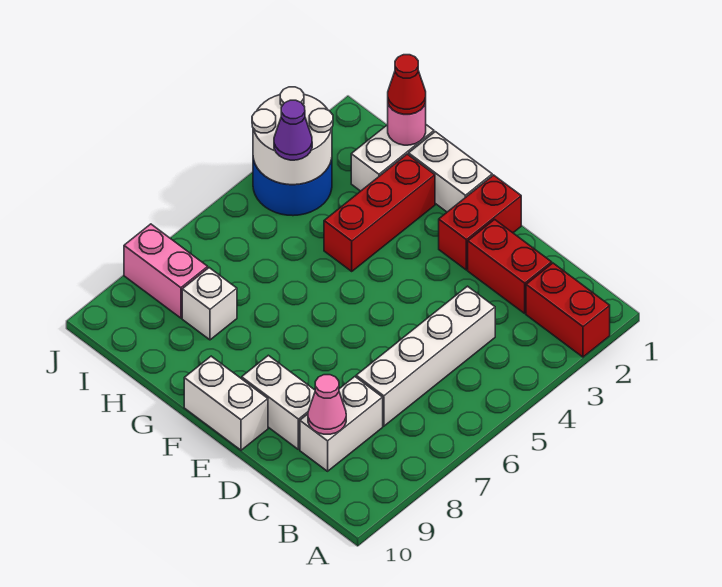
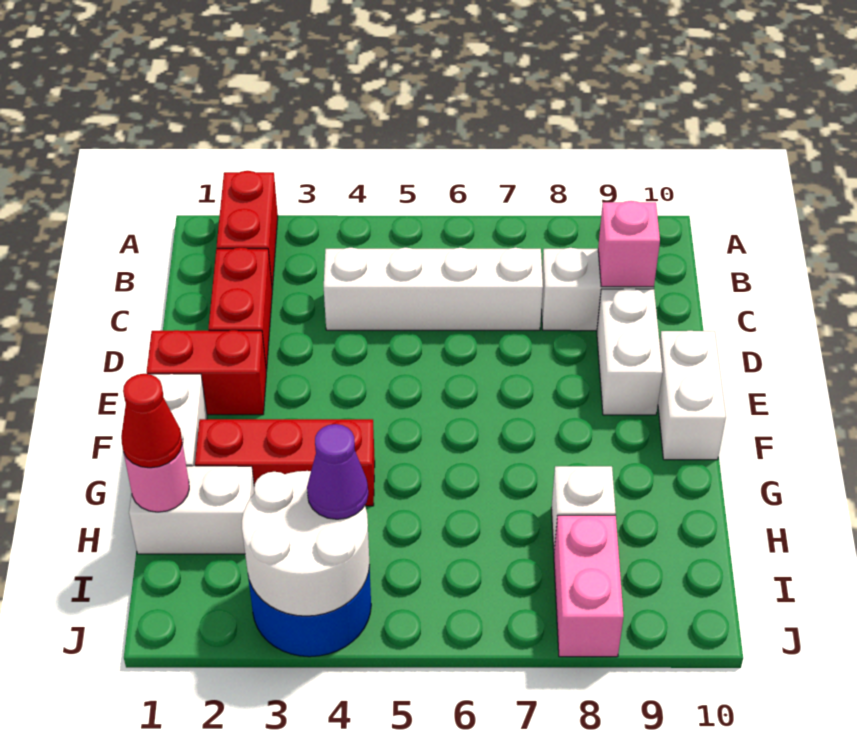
pink cone C9 level 2 -> pink brick C9 level 2

